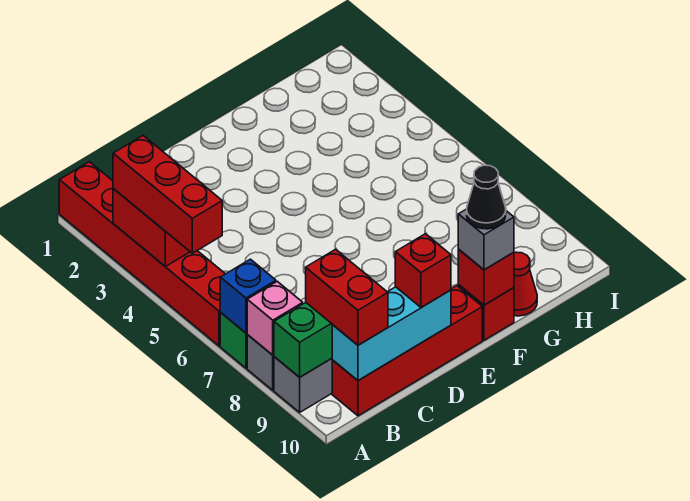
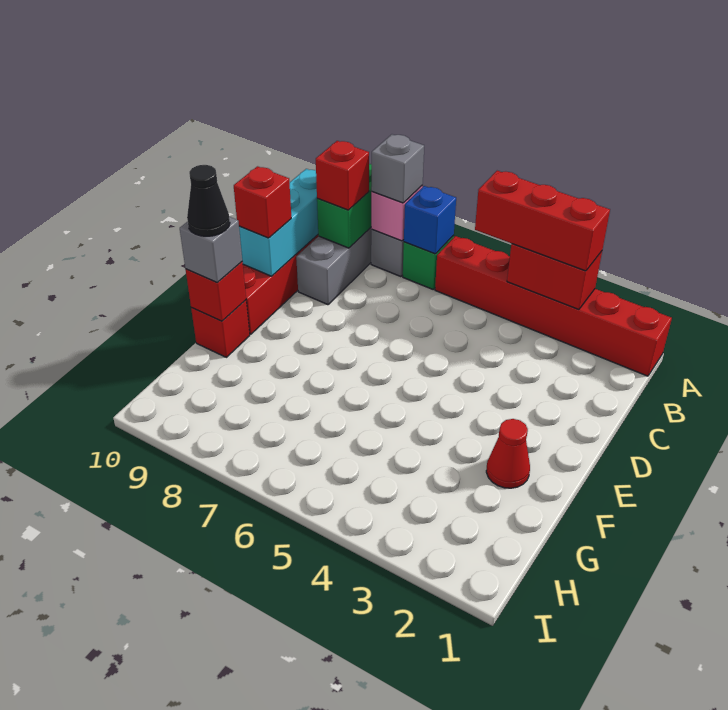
none -> grey brick A8 level 3
red brick B9:B10 level 3 -> red brick B9 level 3
red cone G10 level 1 -> red cone F2 level 1

